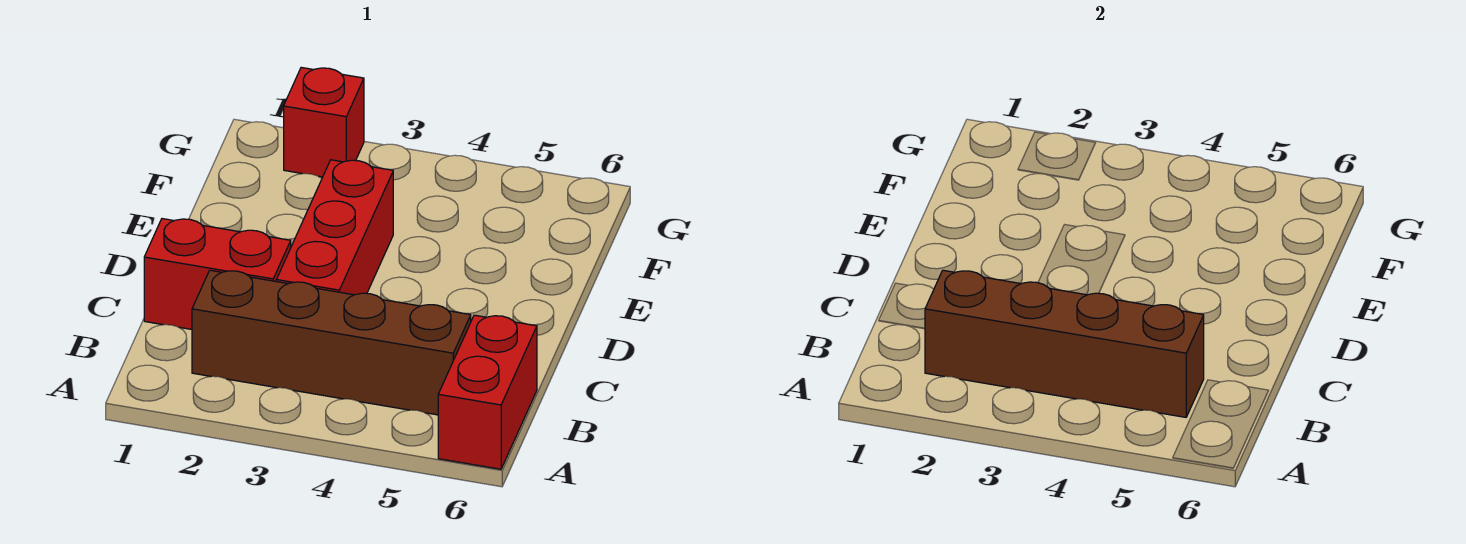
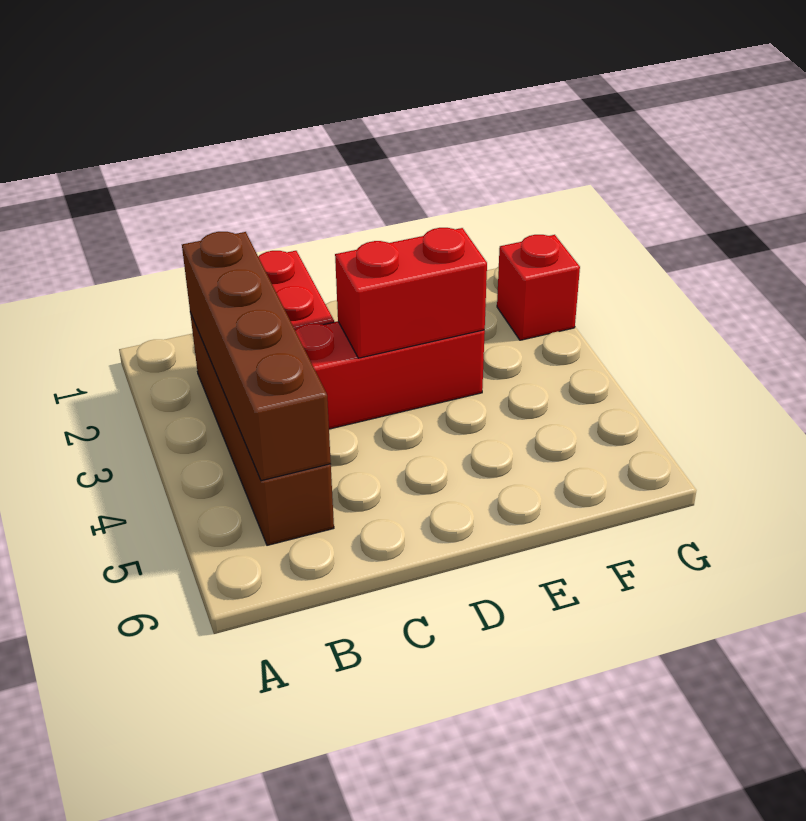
red brick A6:B6 level 1 -> red brick D3:E3 level 2

